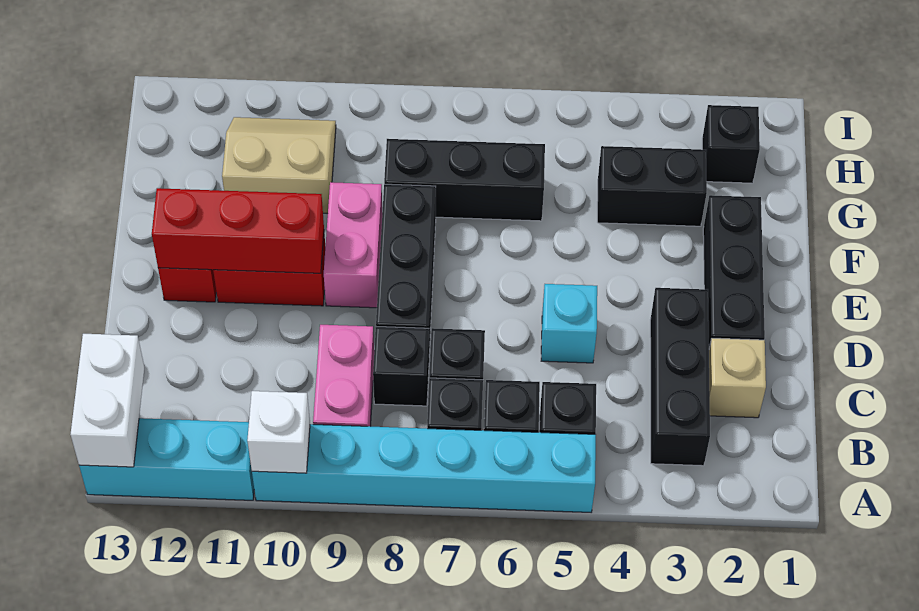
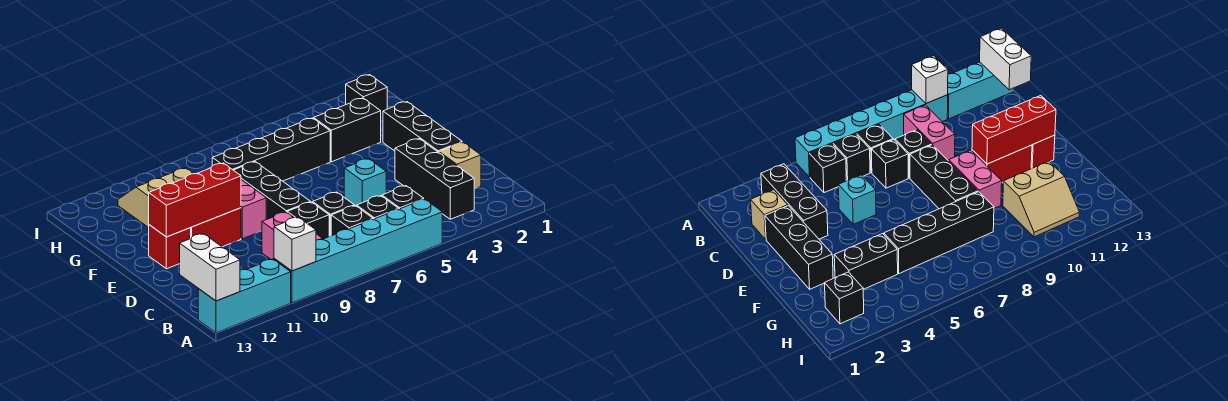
black brick G6:G8 level 1 -> black brick G5:G8 level 1

